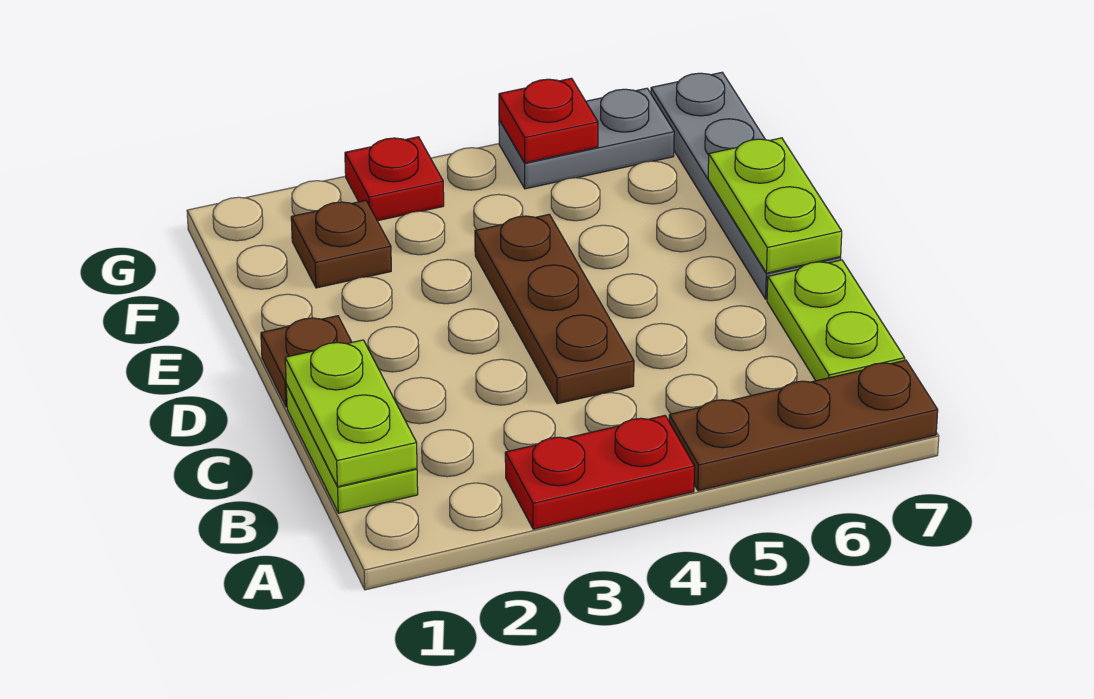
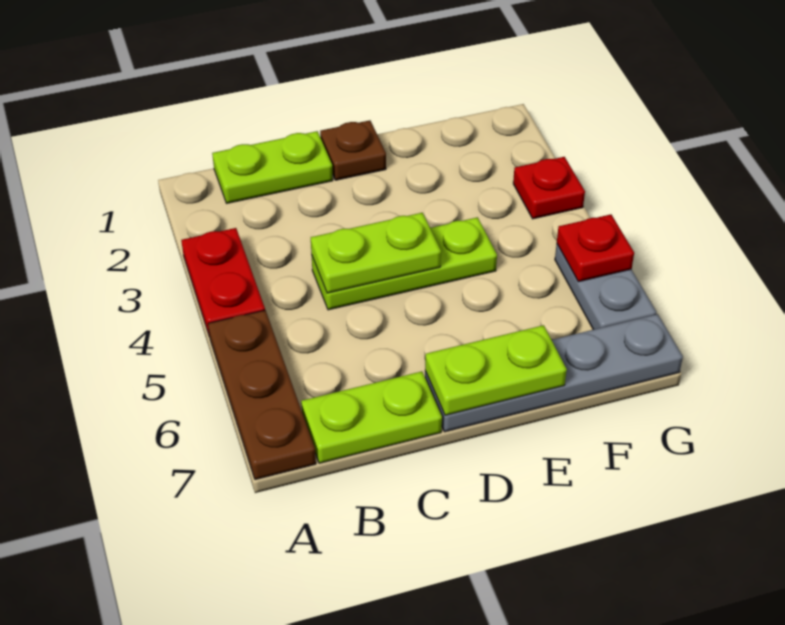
lime plate B1:C1 level 2 -> lime plate C4:D4 level 2
brown plate C4:E4 level 1 -> lime plate C4:E4 level 1
brown plate F2 level 1 -> none

